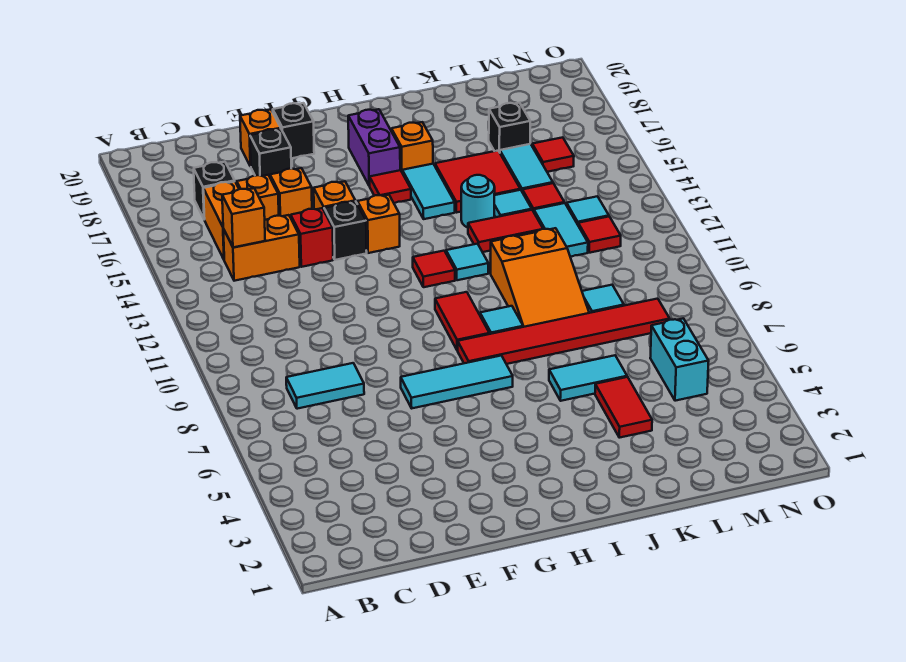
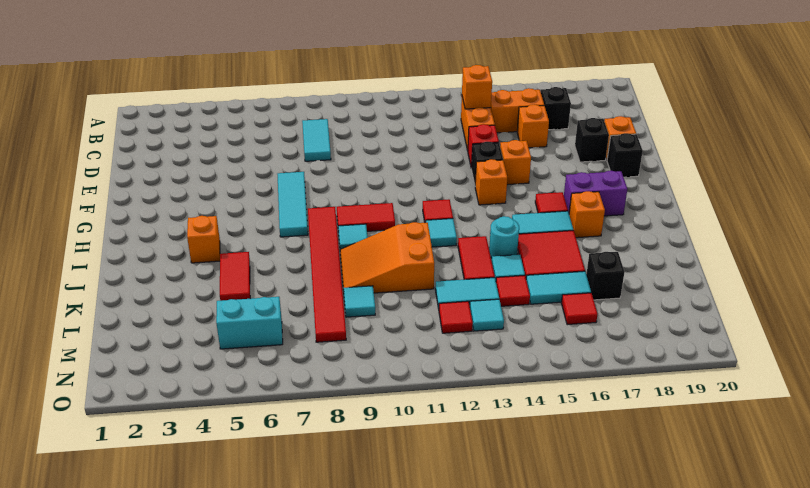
orange brick E16 level 1 -> orange brick I4 level 1
cyan tile J6:K6 level 1 -> none
red tile K4:K5 level 1 -> red tile J5:K5 level 1

